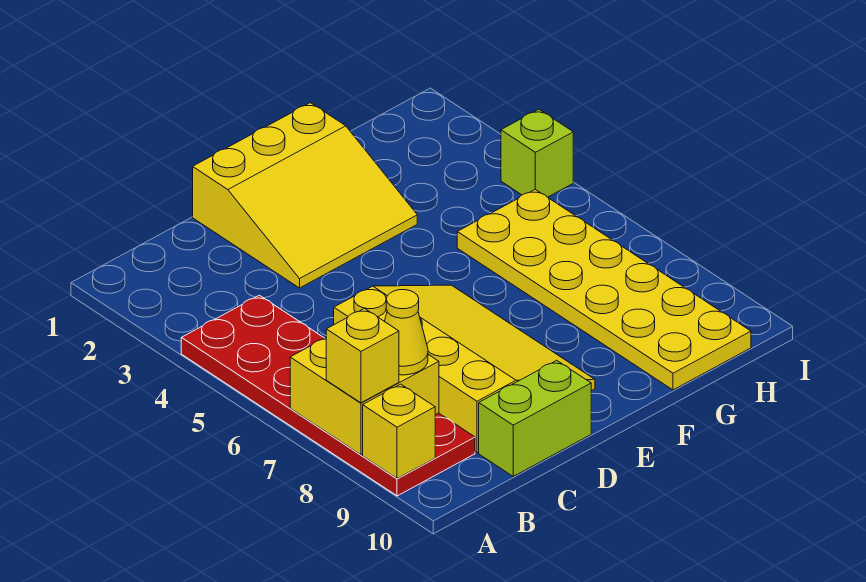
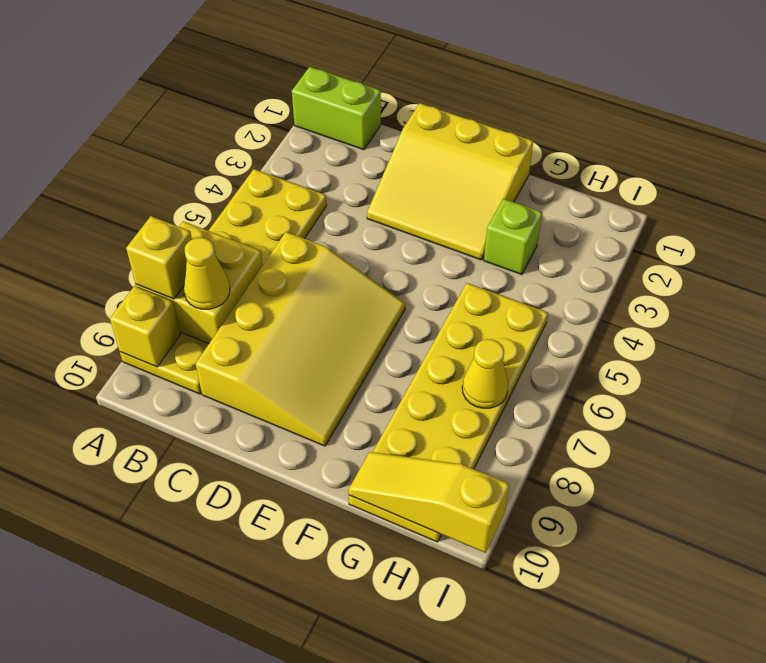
red plate A4:B9 level 1 -> yellow plate A4:B9 level 1
lime brick C10:D10 level 1 -> lime brick A1:B1 level 1
none -> yellow slope G10:I10 level 2 top I
none -> yellow cone H7 level 2
lime brick I4 level 1 -> lime brick G3 level 1

